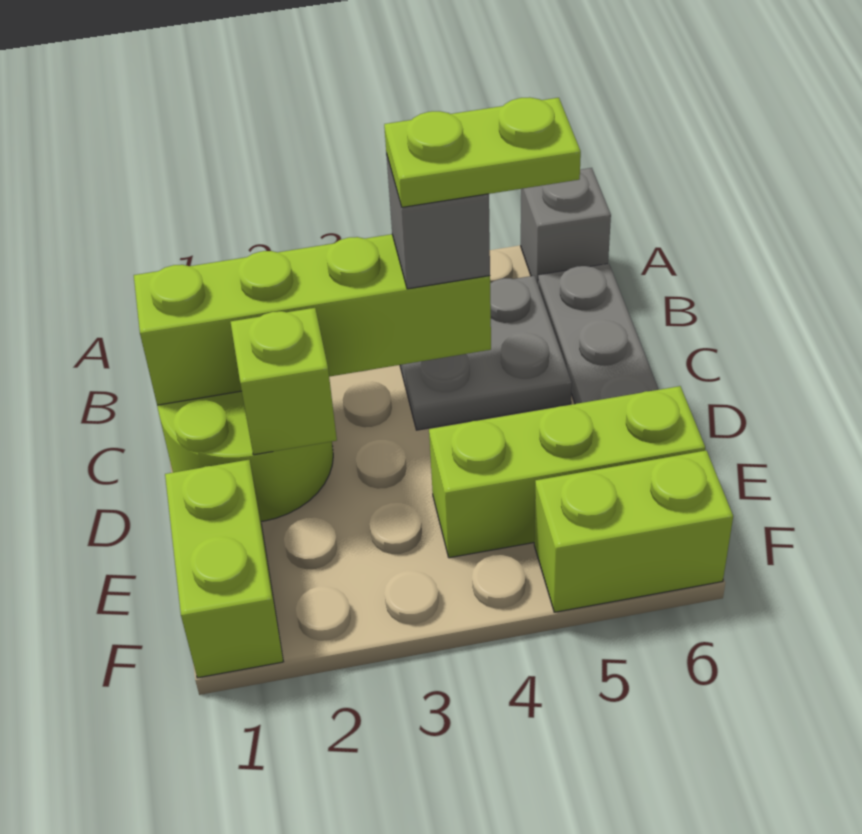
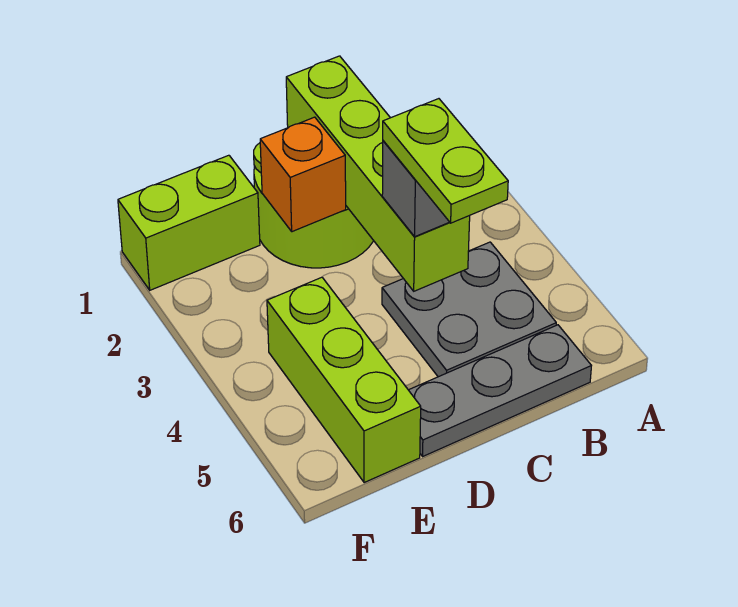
grey brick A6 level 1 -> none
lime brick D2 level 2 -> orange brick D2 level 2
lime brick F5:F6 level 1 -> none

